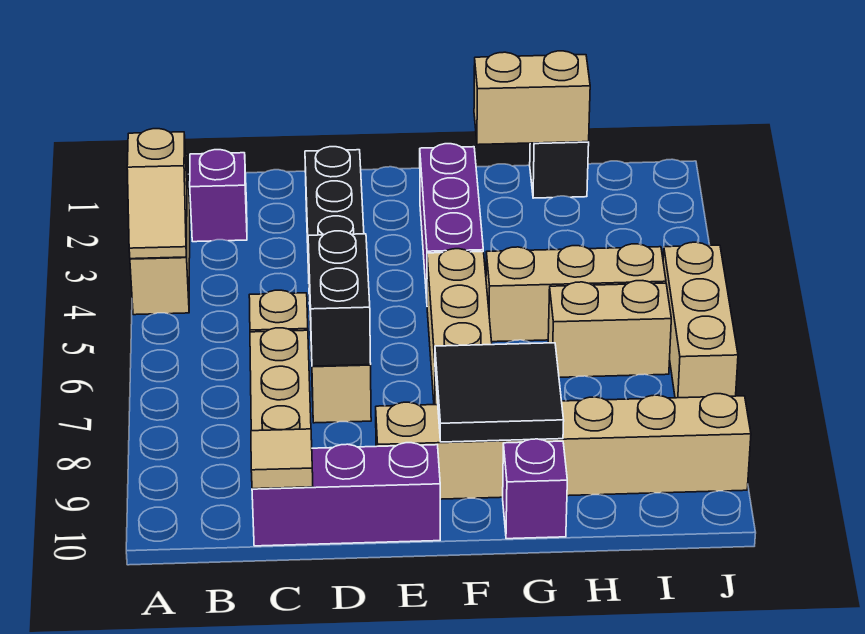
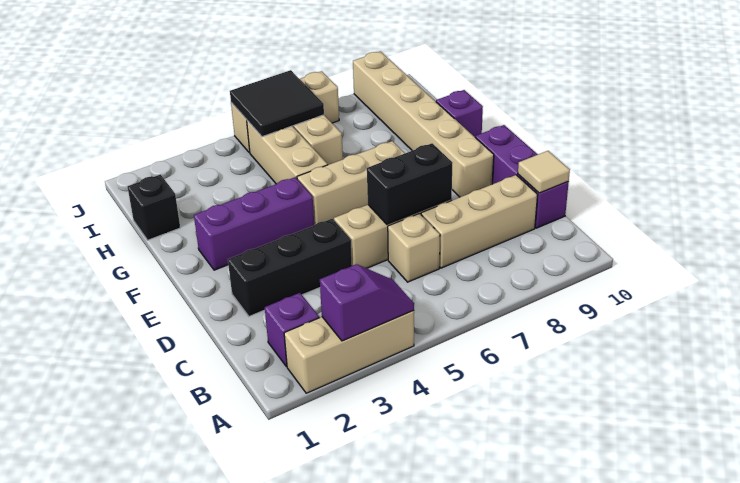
tan slope A3:A4 level 2 top 3 -> purple slope A3:A4 level 2 top 3
black tile F8:G9 level 2 -> black tile I5:J6 level 2
tan brick G1:H1 level 2 -> none

